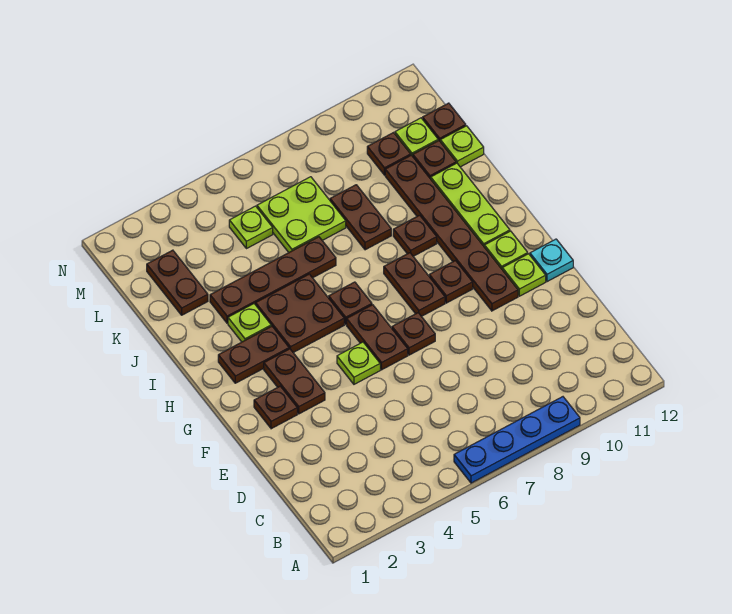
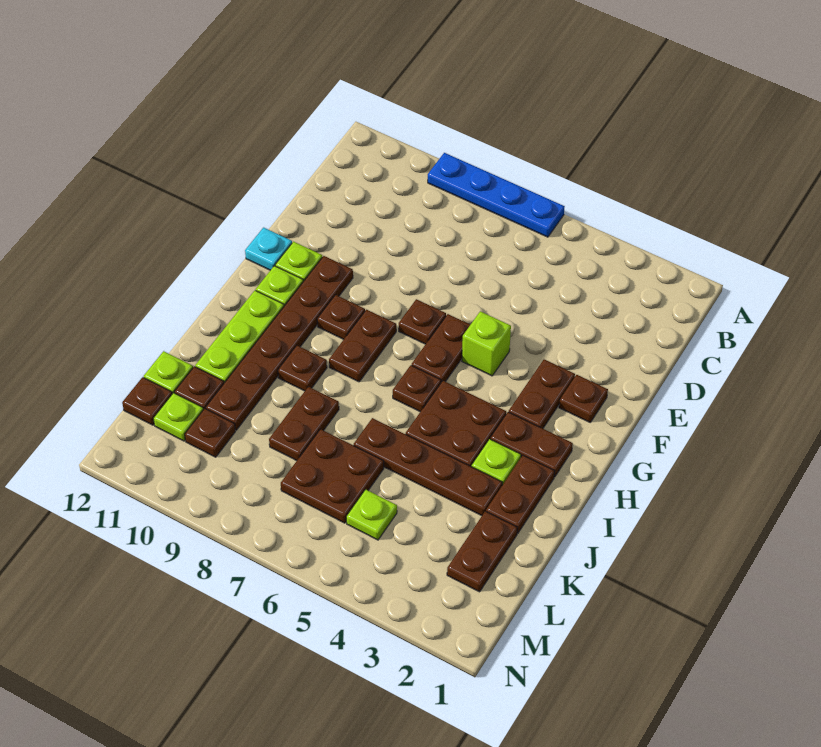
lime plate F5 level 1 -> lime brick F5 level 1
none -> brown plate I2:J2 level 1
lime plate K6:L7 level 1 -> brown plate K6:L7 level 1

